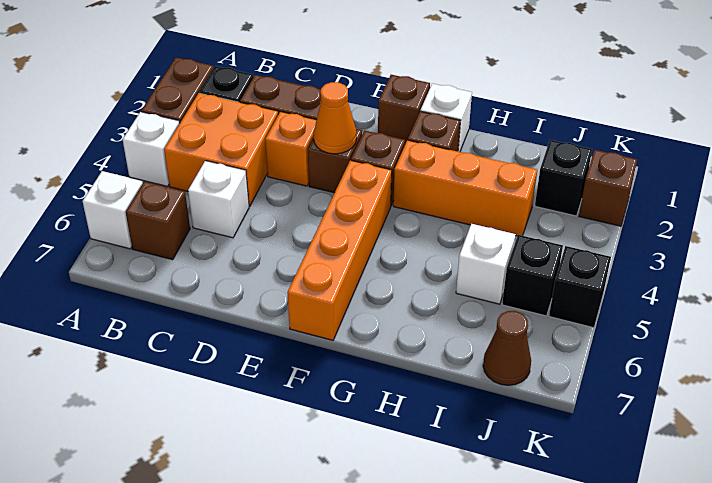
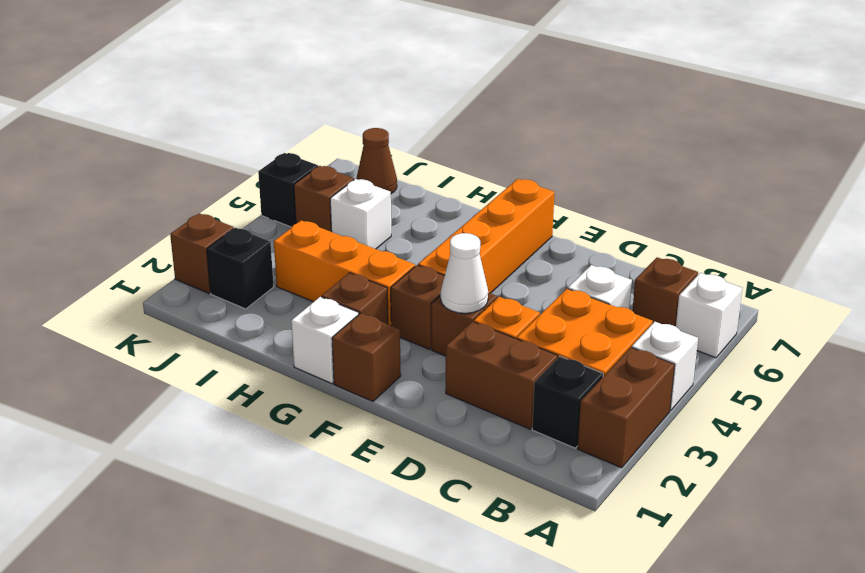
orange cone E3 level 2 -> white cone E3 level 2
black brick J5 level 1 -> brown brick J5 level 1

